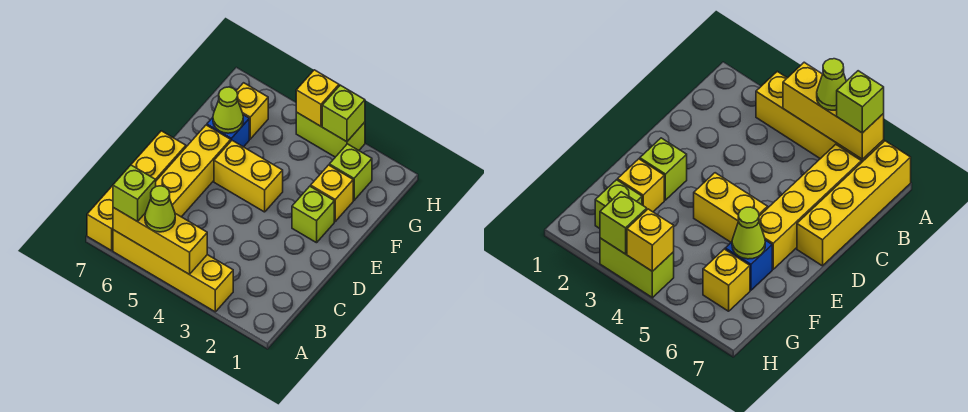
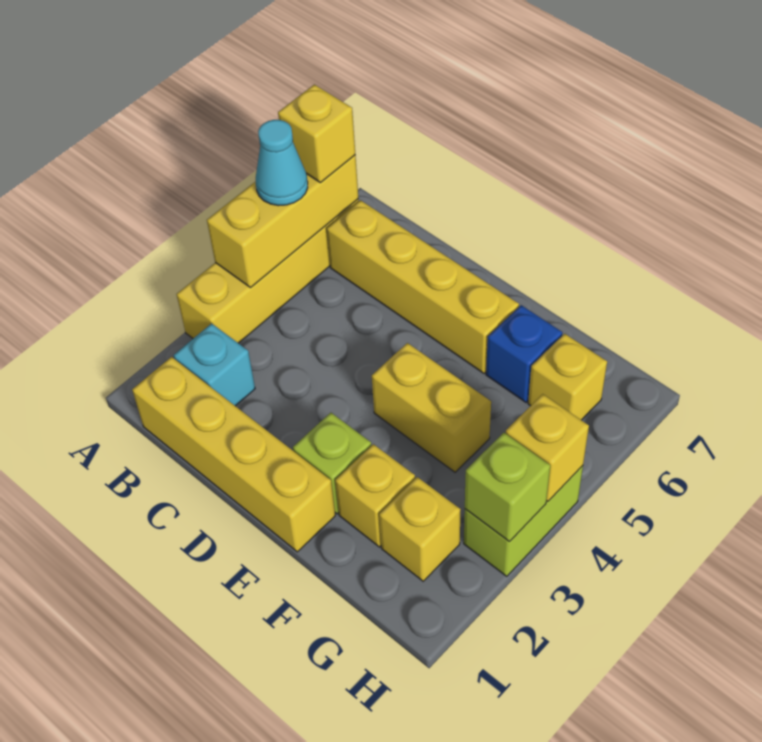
lime cone A5 level 3 -> cyan cone A5 level 3
lime brick A6 level 3 -> yellow brick A6 level 3
yellow brick A7:D7 level 1 -> yellow brick B1:E1 level 1
none -> cyan brick B2 level 1
yellow brick E4:E5 level 1 -> yellow brick E4:F4 level 1
lime cone F6 level 2 -> none
lime brick G2 level 1 -> yellow brick G2 level 1

